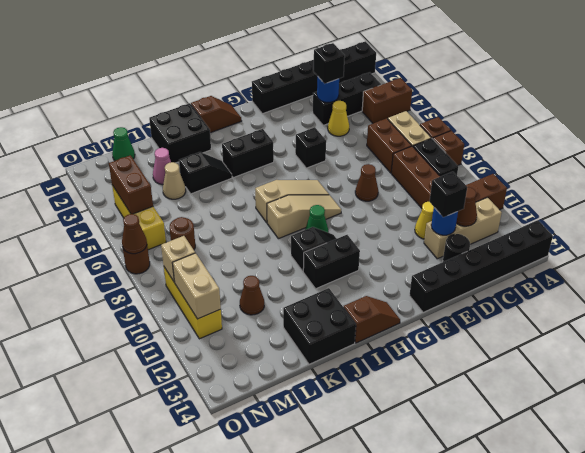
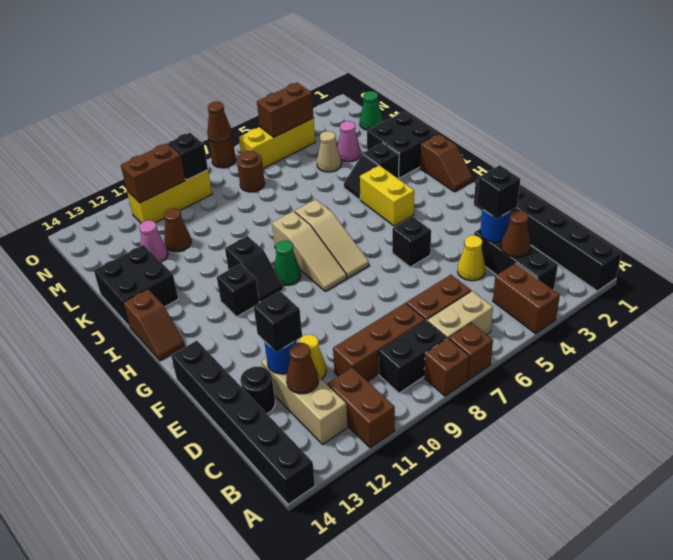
brown cone E8 level 1 -> brown cone C3 level 2
black brick H4:I4 level 1 -> yellow brick H4:I4 level 1
black brick H11:I11 level 1 -> black brick H11 level 1
black slope J4:K4 level 1 top K -> black slope J3:J4 level 1 top 3
none -> pink cone L12 level 1
tan brick N9 level 2 -> black brick N9 level 2
tan brick N10:N11 level 2 -> brown brick N10:N11 level 2

